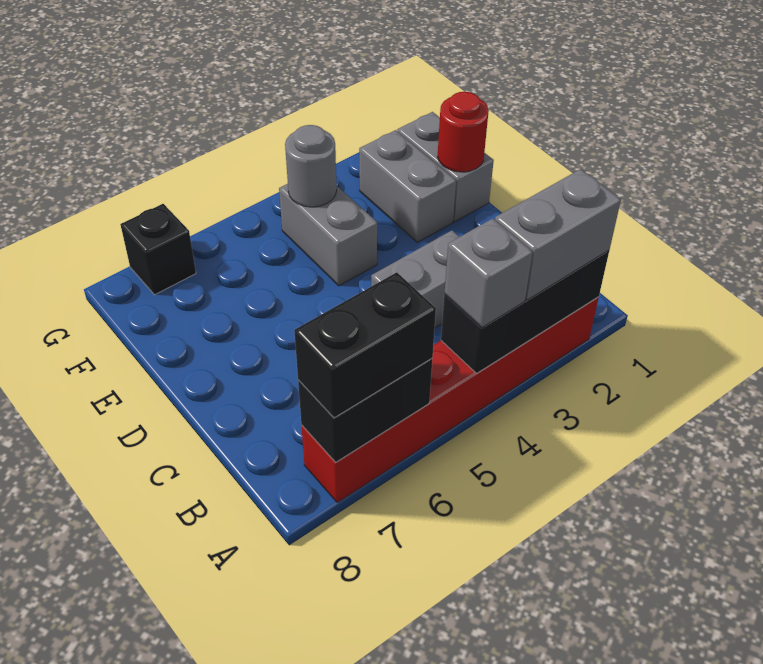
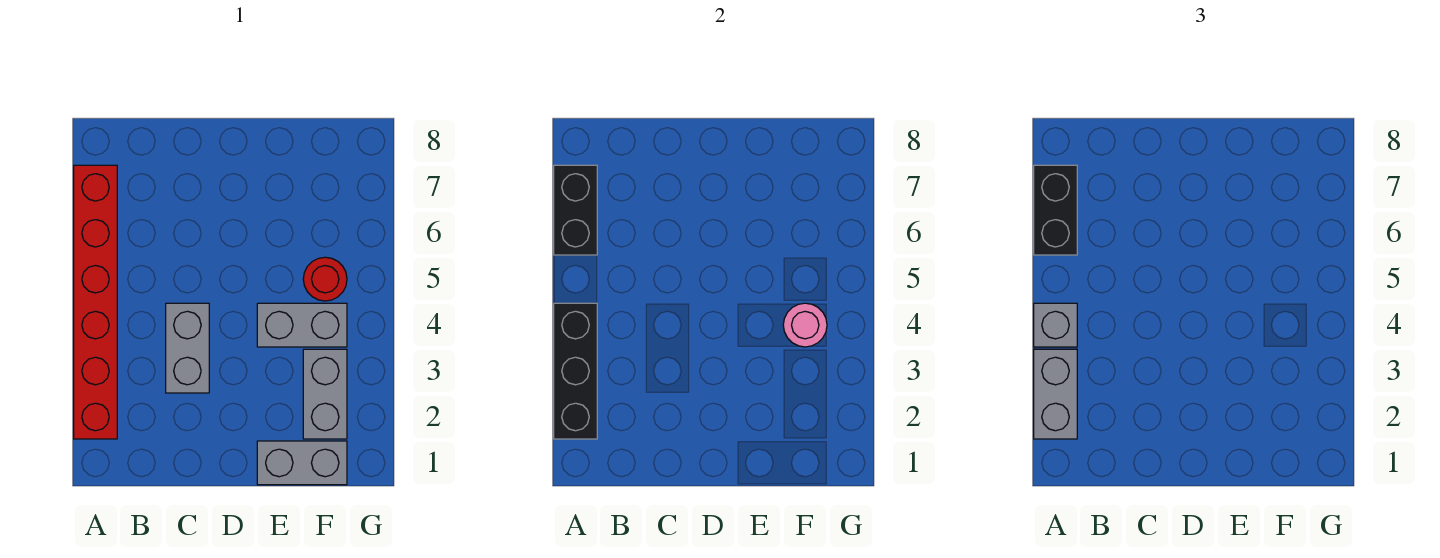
red round brick E1 level 2 -> red round brick F5 level 1
grey brick E2:F2 level 1 -> grey brick F2:F3 level 1
grey round brick F4 level 2 -> pink round brick F4 level 2
black brick G7 level 1 -> none

